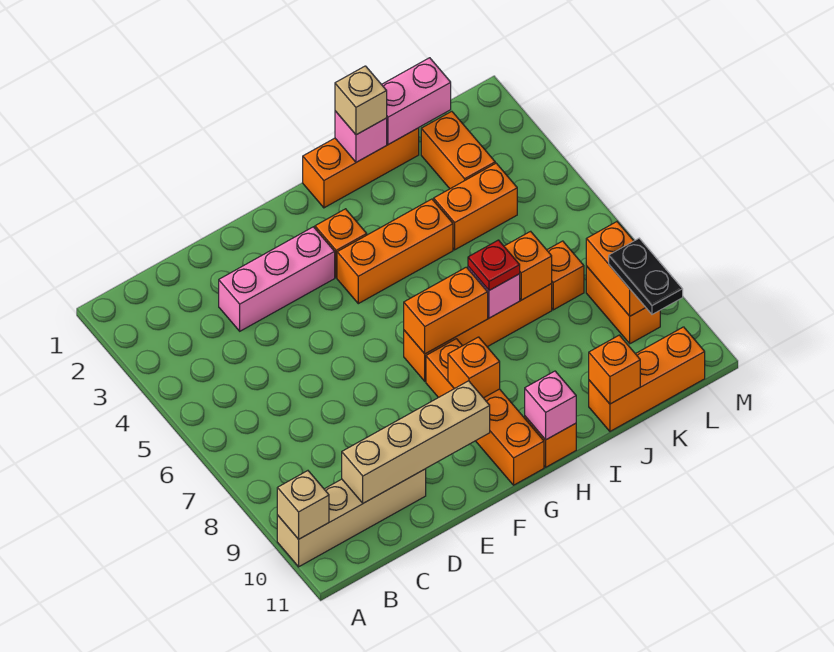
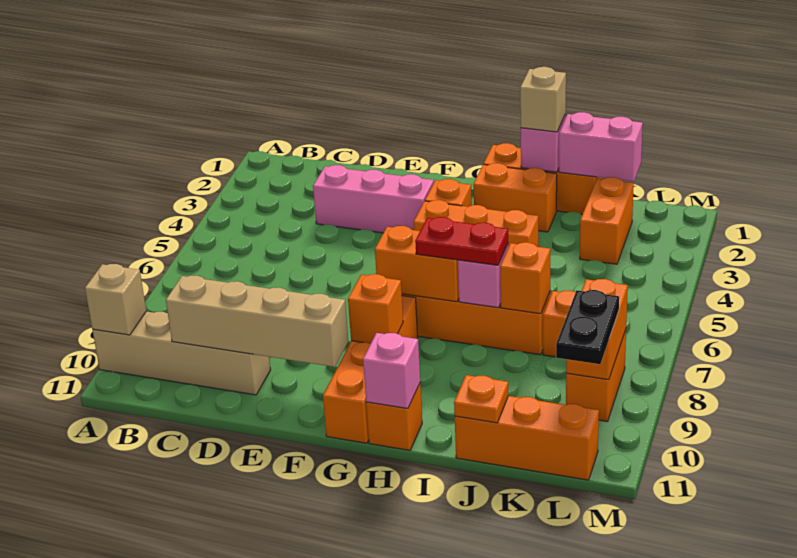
red plate I7 level 3 -> red plate H7:I7 level 3
orange brick J4:K4 level 1 -> orange brick H2:I2 level 1
orange brick J11 level 2 -> orange plate J11 level 2

